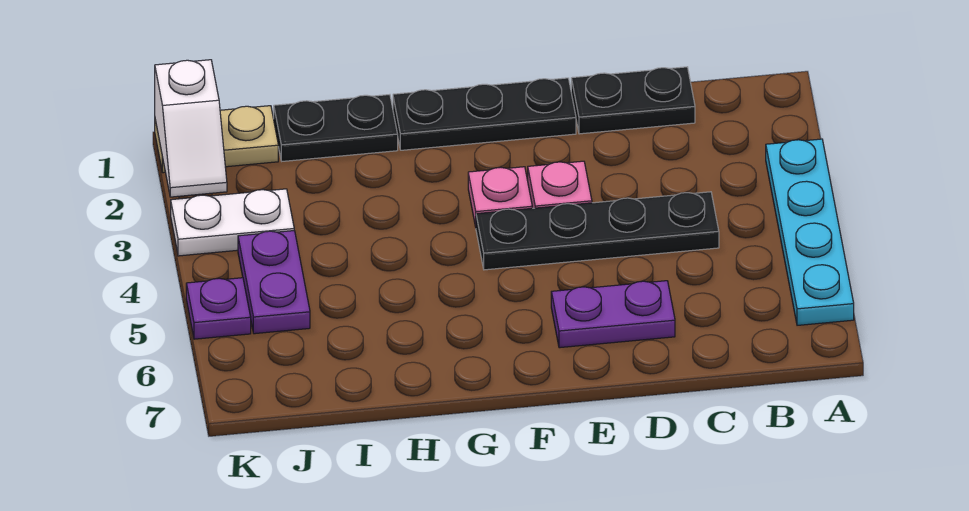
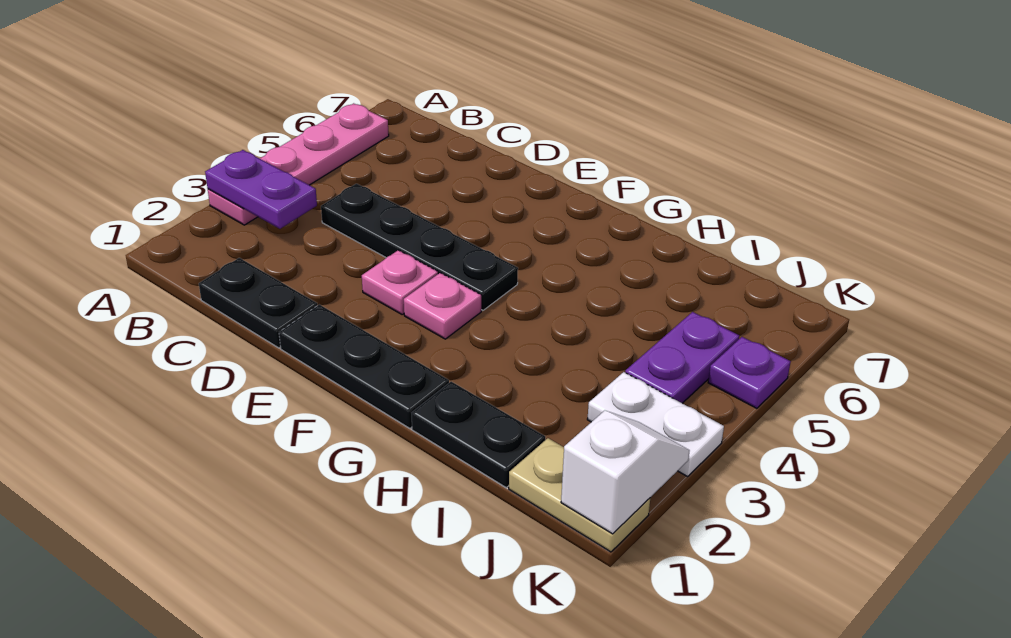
cyan plate A3:A6 level 1 -> pink plate A3:A6 level 1
purple plate D6:E6 level 1 -> purple plate A3:B3 level 2

